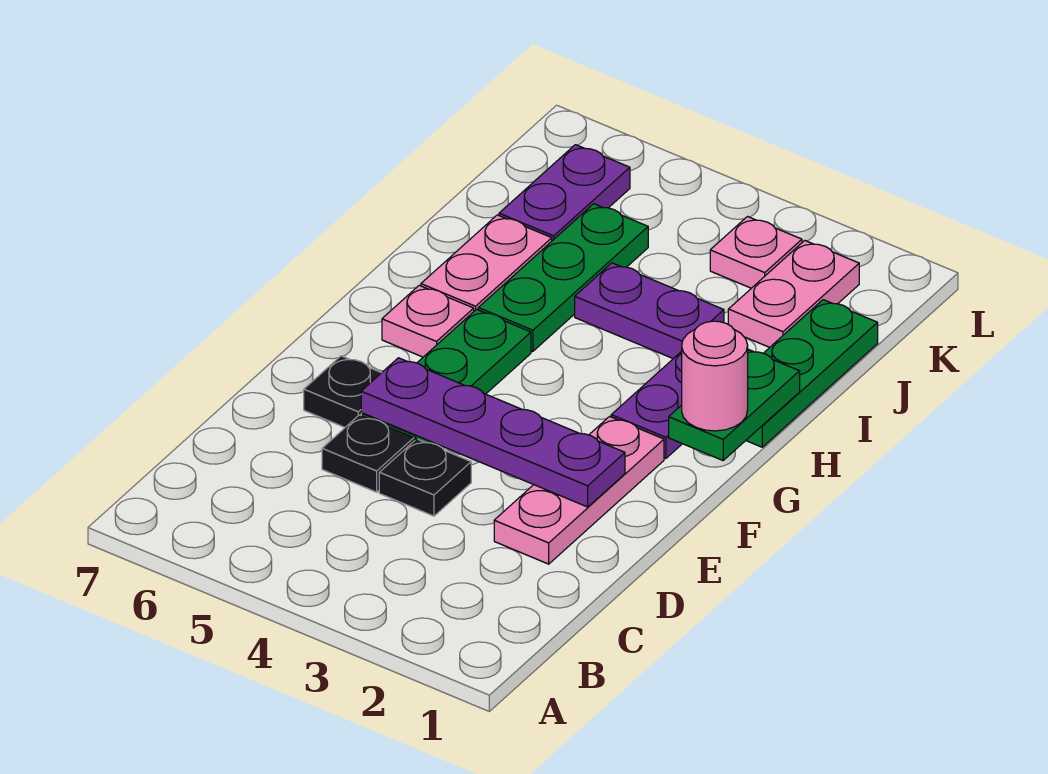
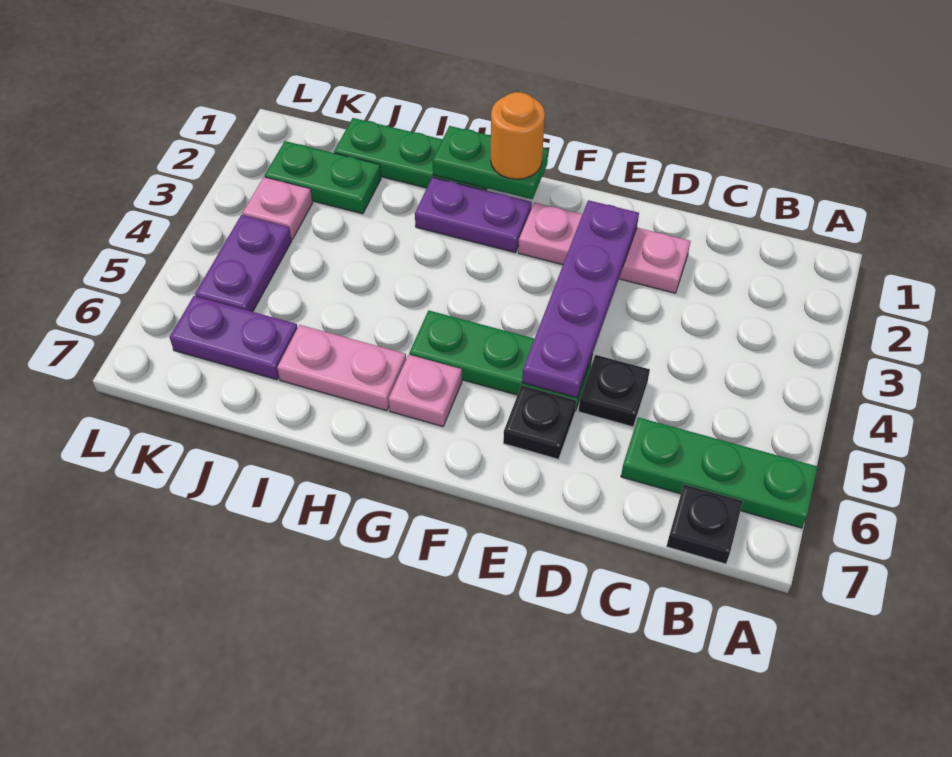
black plate D4 level 1 -> black plate B7 level 1
pink round brick G1 level 3 -> orange round brick G1 level 3
green plate H5:J5 level 1 -> green plate A6:C6 level 1
purple plate I3:I4 level 1 -> purple plate K4:K5 level 1
pink plate J2:K2 level 1 -> green plate J2:K2 level 1

